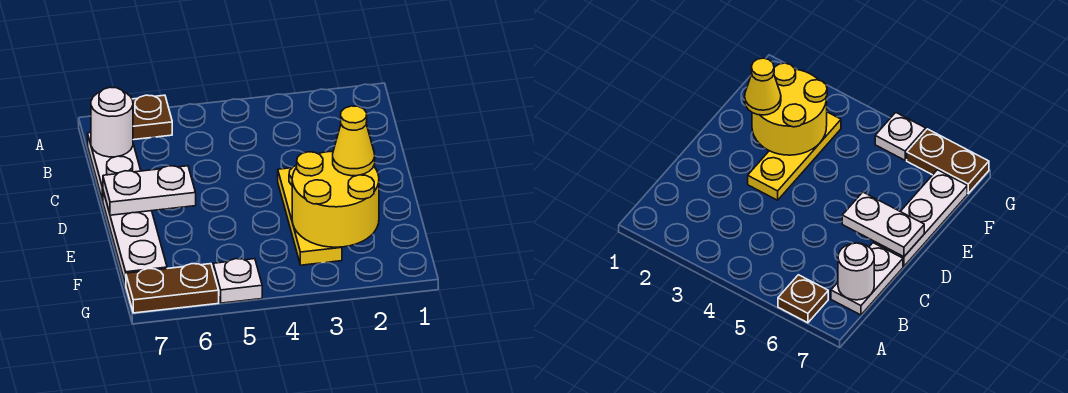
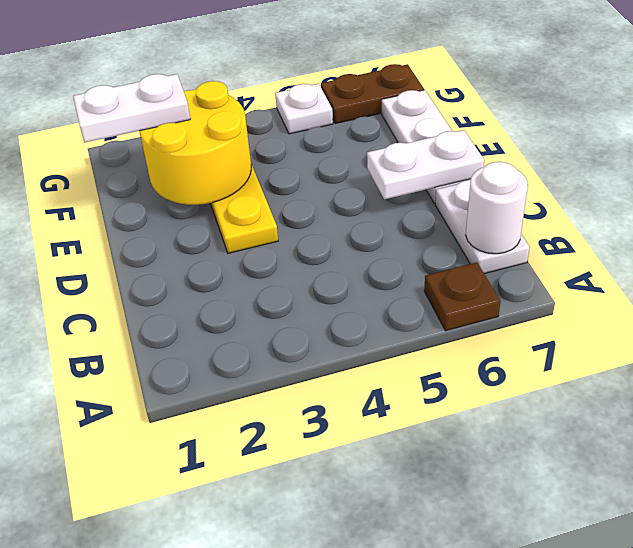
yellow cone E2 level 3 -> none
none -> white plate F1:F2 level 3

